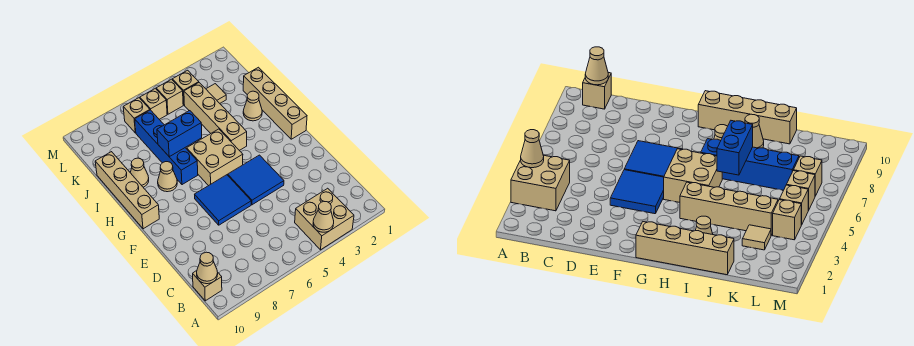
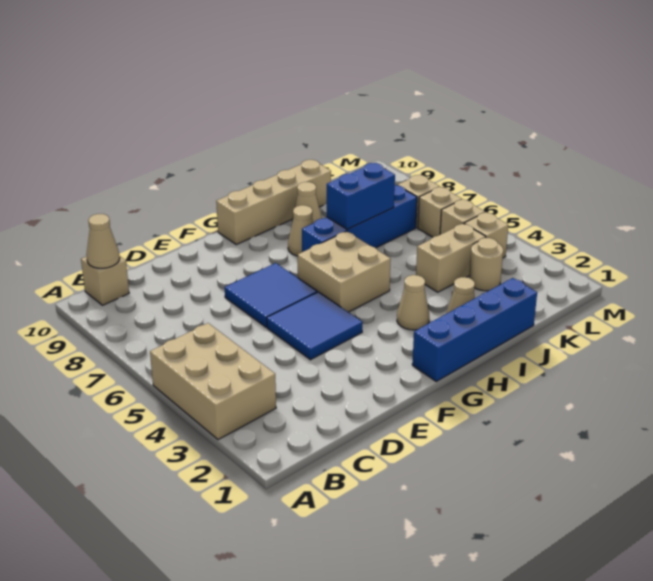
tan brick A3:B4 level 1 -> tan brick A3:B5 level 1
tan cone A4 level 2 -> tan cone H3 level 1
tan brick G1:J1 level 1 -> blue brick G1:J1 level 1
tan brick H4:K4 level 1 -> tan brick J4:K4 level 1
blue brick I6:I7 level 2 -> blue brick I7:J7 level 2
tan tile K3 level 1 -> tan round brick K3 level 1

